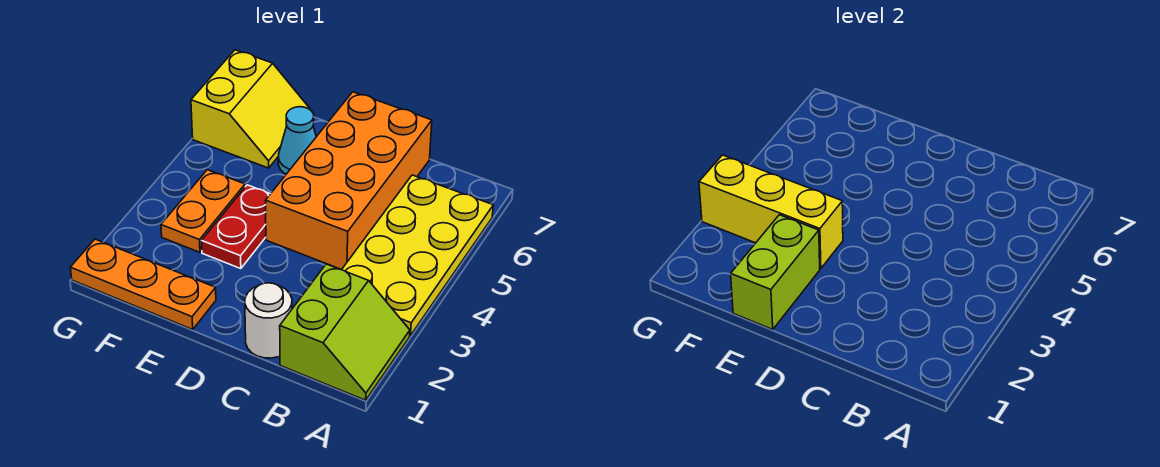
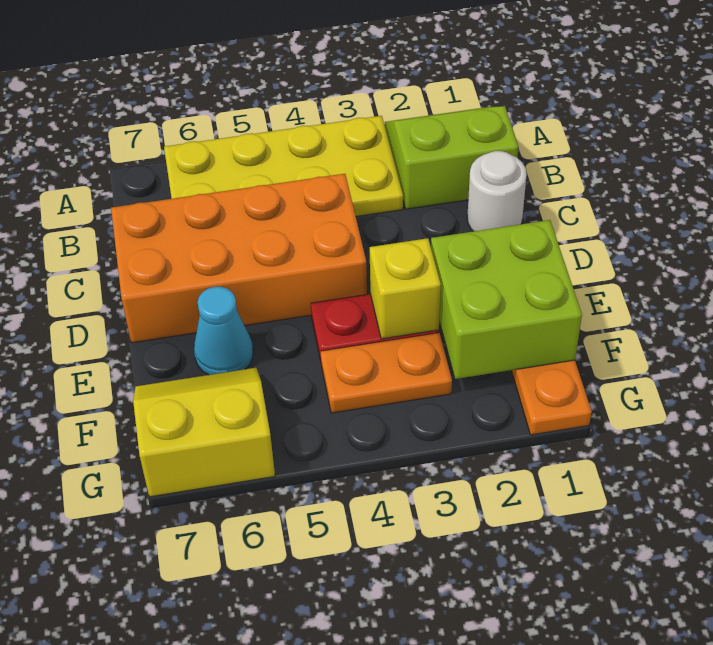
lime brick E1:E2 level 2 -> lime brick E1:F2 level 2
yellow brick E3:G3 level 2 -> yellow brick E3 level 2

